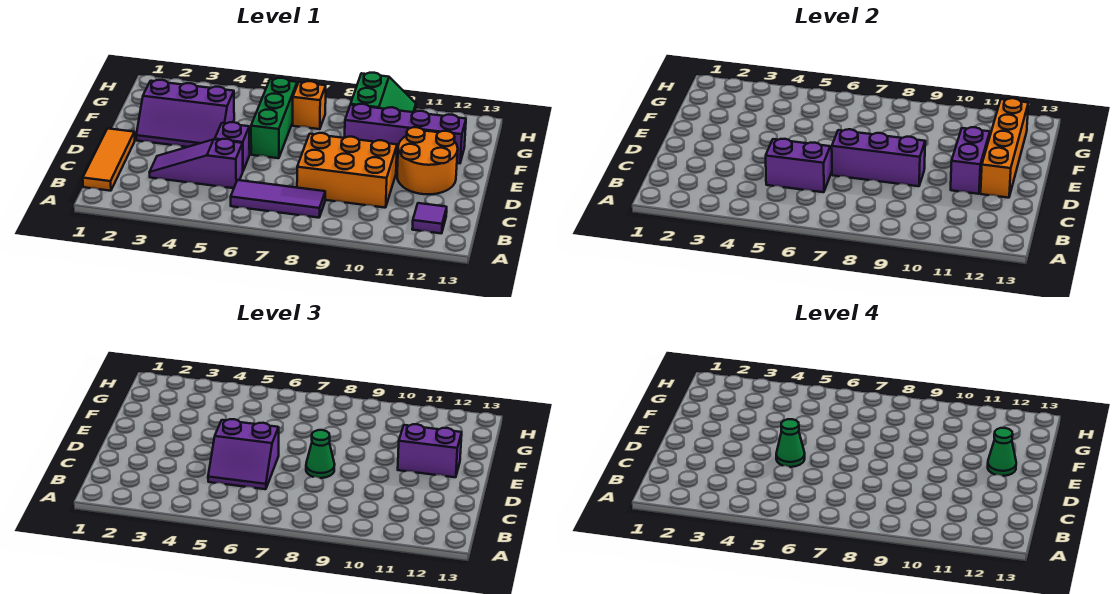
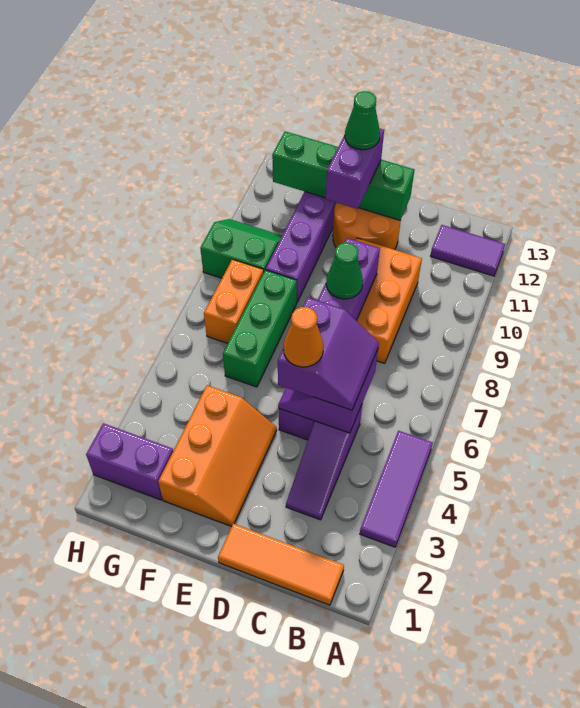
purple tile B6:B8 level 1 -> purple tile A3:A5 level 1
purple tile B12 level 1 -> purple tile A12:B12 level 1
green cone D5 level 4 -> orange cone D5 level 4
purple brick D11:E11 level 2 -> purple brick G2:H2 level 1
orange brick D12:G12 level 2 -> green brick D12:G12 level 2
purple slope E2:F4 level 1 top F -> orange slope E2:F4 level 1 top F
green brick E6:G6 level 1 -> green brick F6:F8 level 1
orange brick G7 level 1 -> orange brick G7:G8 level 1

